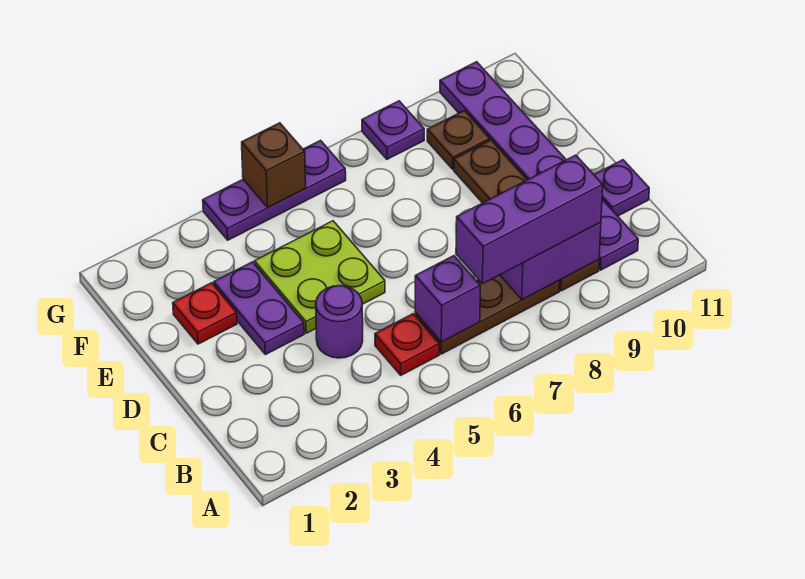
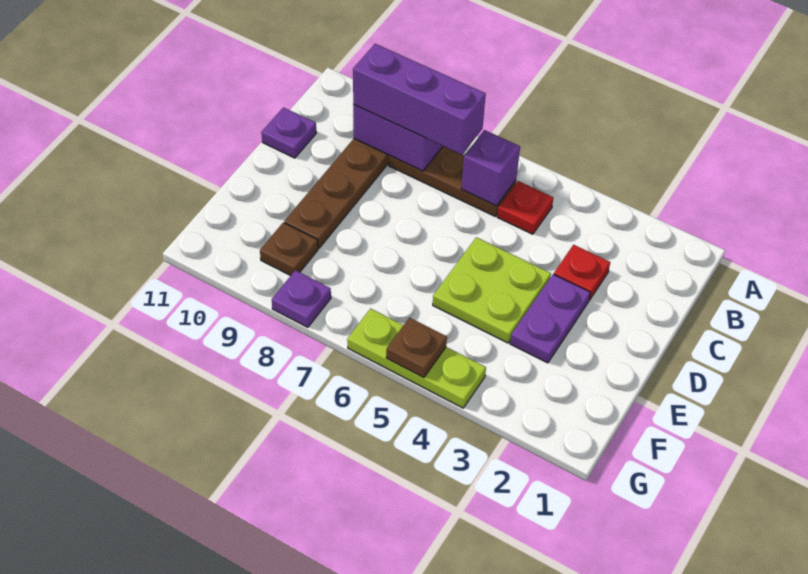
purple plate B10:G10 level 1 -> none
purple round brick C4 level 1 -> none
red plate E2 level 1 -> red plate C3 level 1
purple plate G4:G6 level 1 -> lime plate G4:G6 level 1
brown brick G5 level 2 -> brown plate G5 level 2

